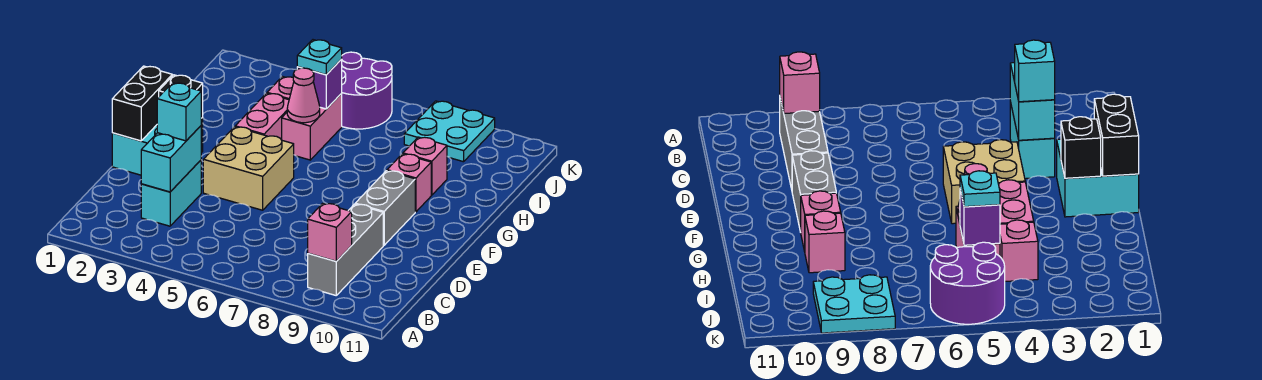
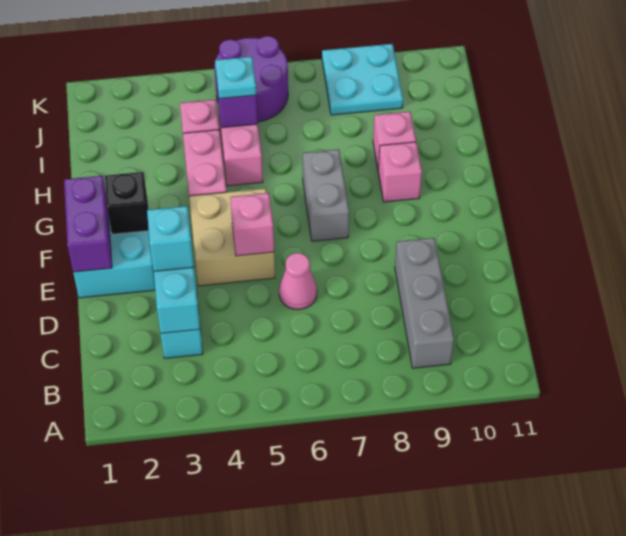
pink brick B9 level 2 -> pink brick E5 level 2
black brick E1:F1 level 2 -> purple brick E1:F1 level 2
grey brick E9:F9 level 1 -> grey brick F7:G7 level 1
pink cone H5 level 2 -> pink cone D6 level 1

